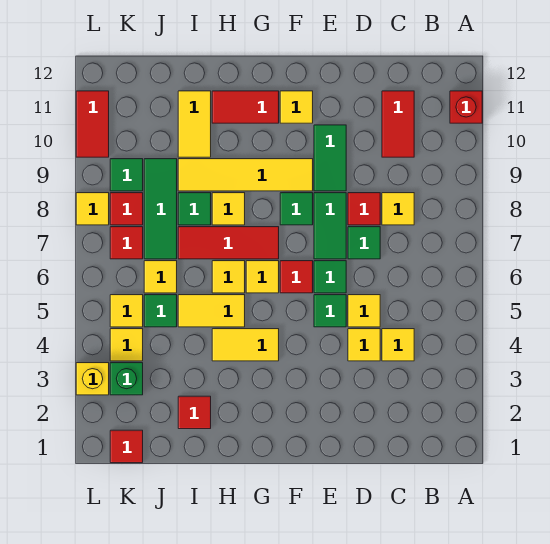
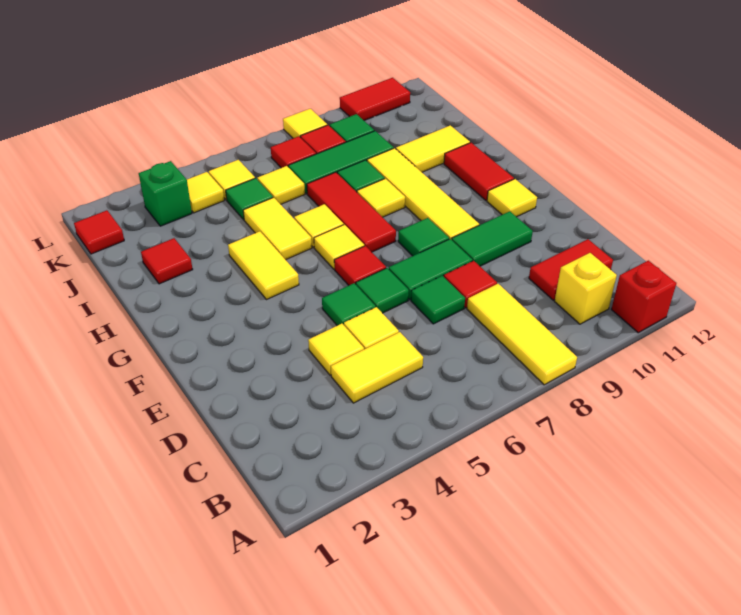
yellow tile C4 level 1 -> yellow tile C4:C5 level 1
yellow tile C8 level 1 -> yellow tile A8:C8 level 1
yellow brick L3 level 1 -> yellow brick B10 level 1

